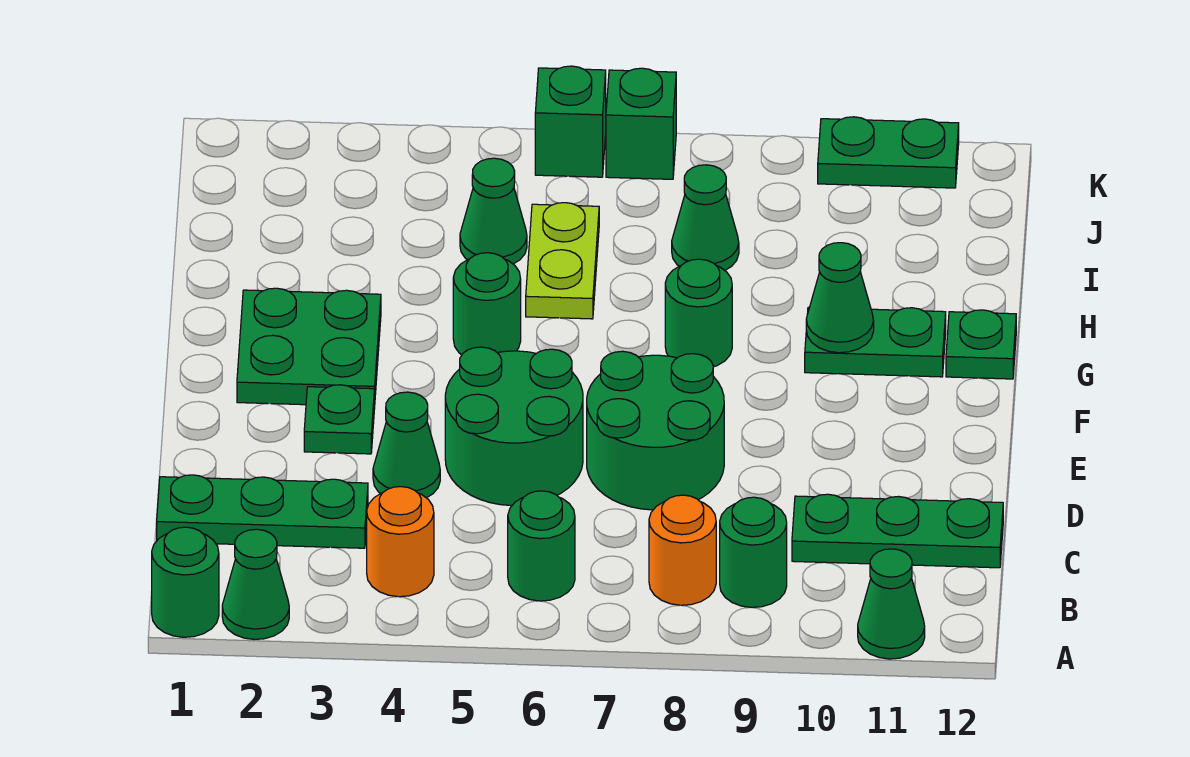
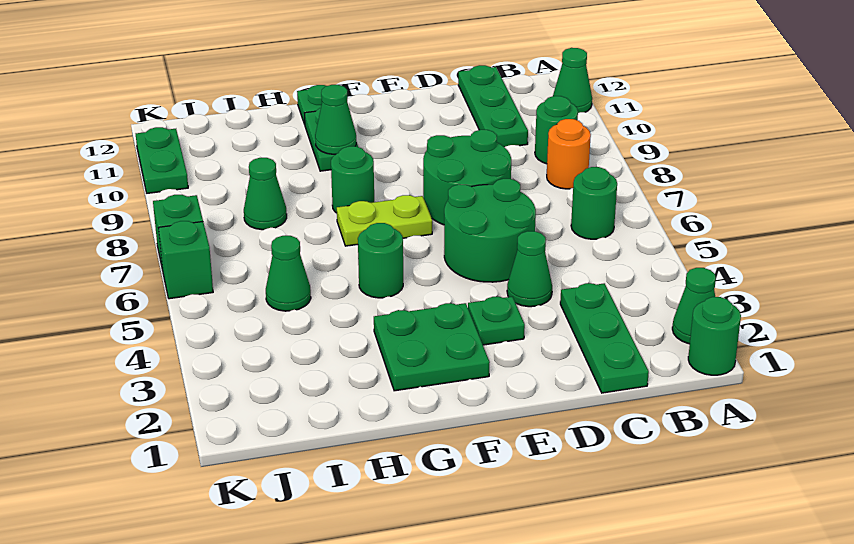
orange round brick B4 level 1 -> none
lime plate H6:I6 level 1 -> lime plate F7:G7 level 1

